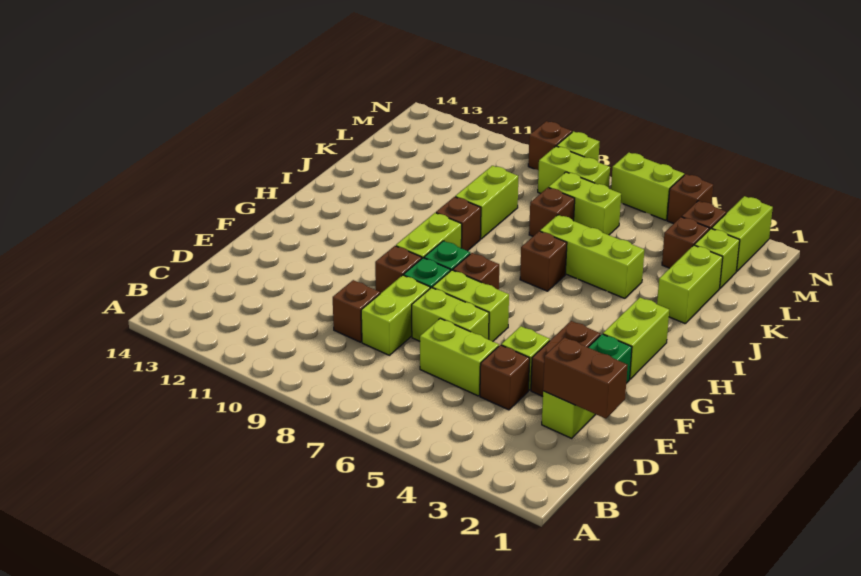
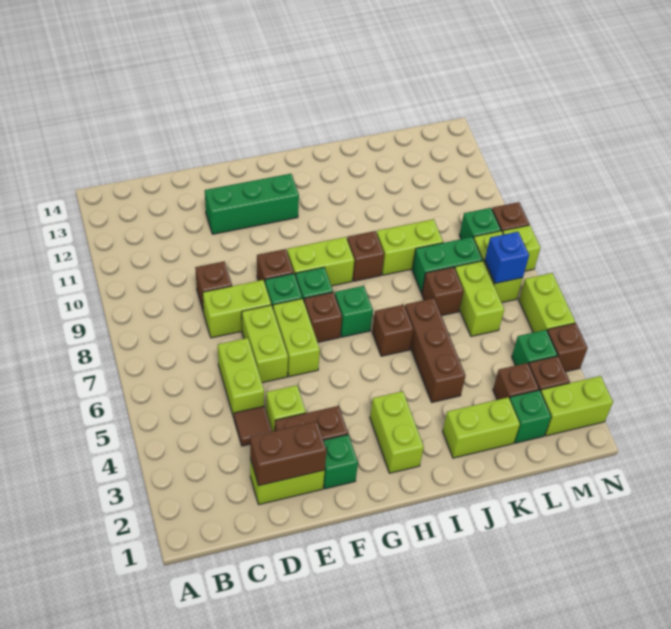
brown brick D1:D2 level 2 -> brown brick D2:E2 level 2
brown brick D4 level 1 -> brown tile D4 level 1
none -> green brick E12:G12 level 1
lime brick G2:H2 level 1 -> lime brick H2:H3 level 1
none -> green brick H7 level 1
lime brick J4:J6 level 1 -> brown brick J4:J6 level 1
none -> green brick K8:L8 level 1
lime brick L2 level 1 -> green brick L2 level 1
none -> green brick M4 level 1
none -> blue brick M7 level 2
none -> green brick M9 level 1

